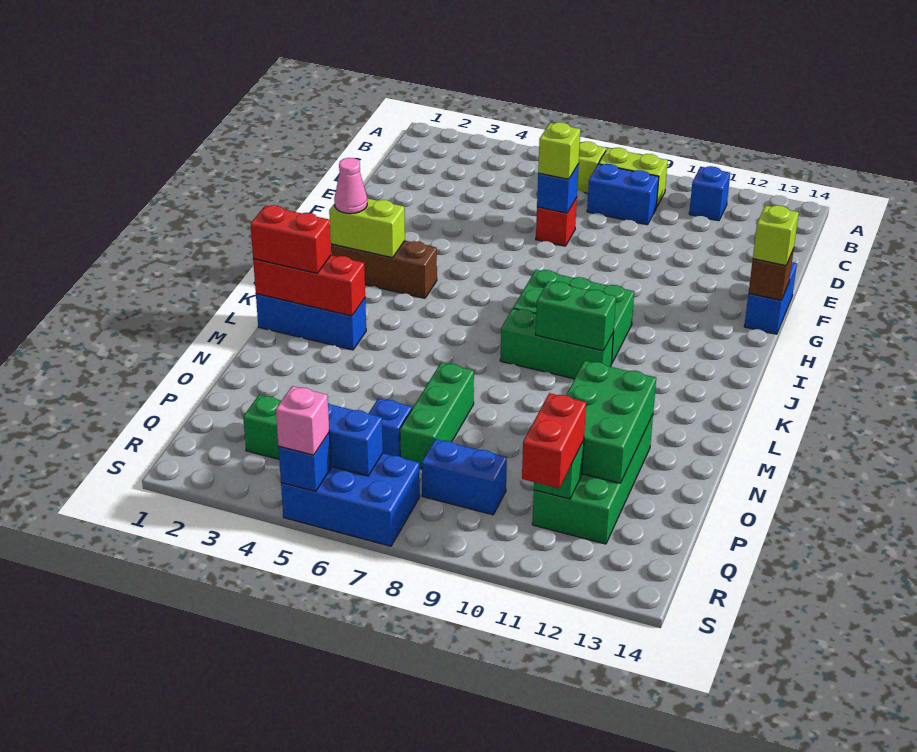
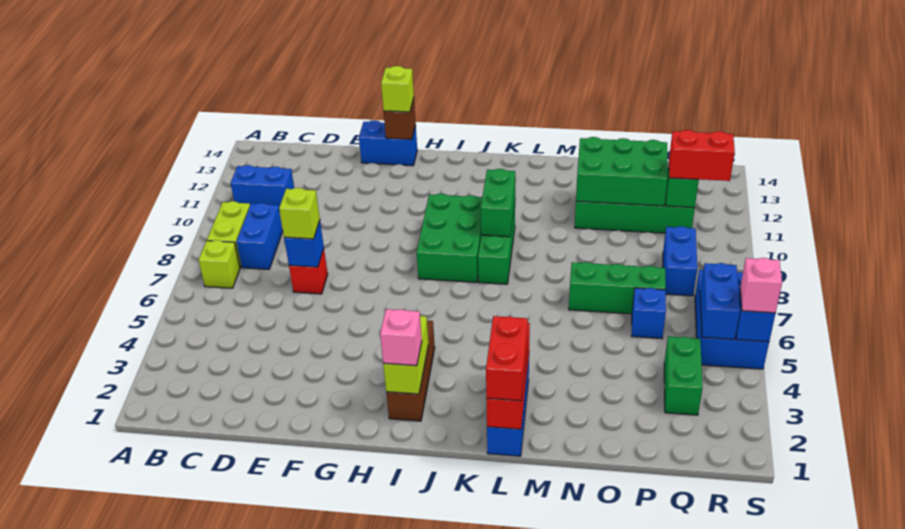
blue brick B11 level 1 -> blue brick B11:C11 level 1
pink cone I2 level 3 -> pink brick I2 level 3

